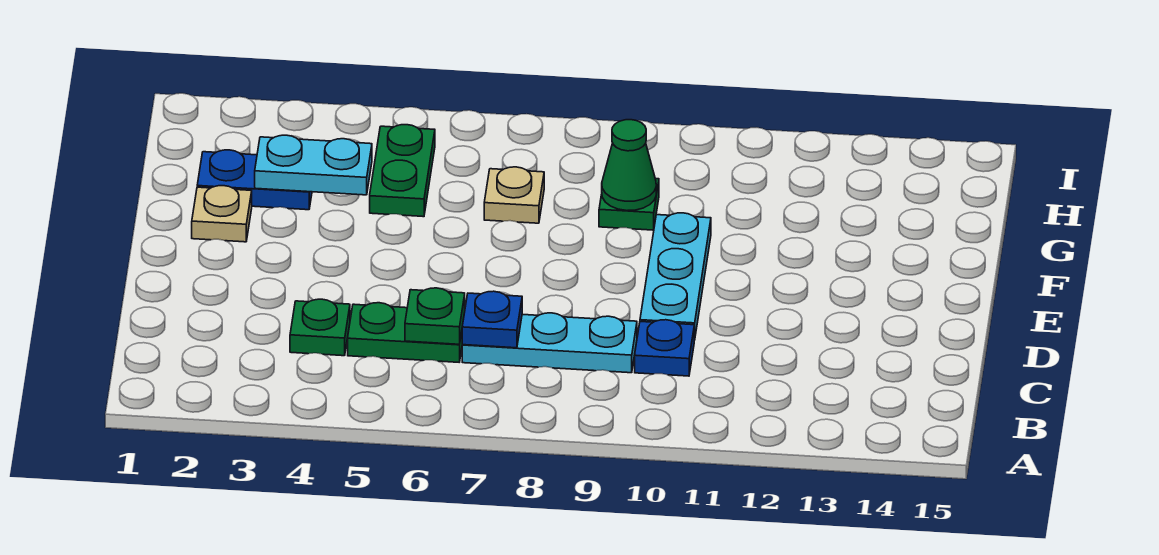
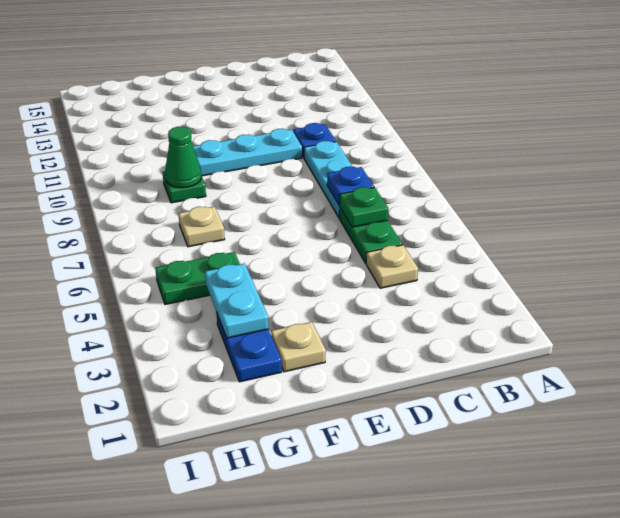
green plate C4 level 1 -> tan plate C4 level 1

